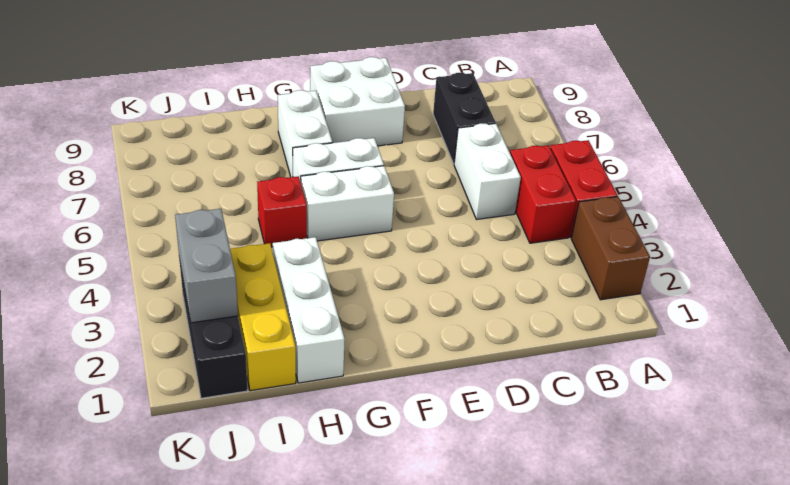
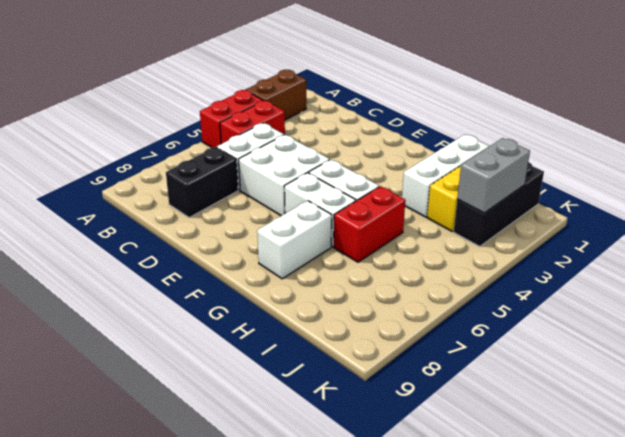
white brick E8:F9 level 1 -> white brick D5:E6 level 1
red brick H5 level 1 -> red brick H5:H6 level 1

